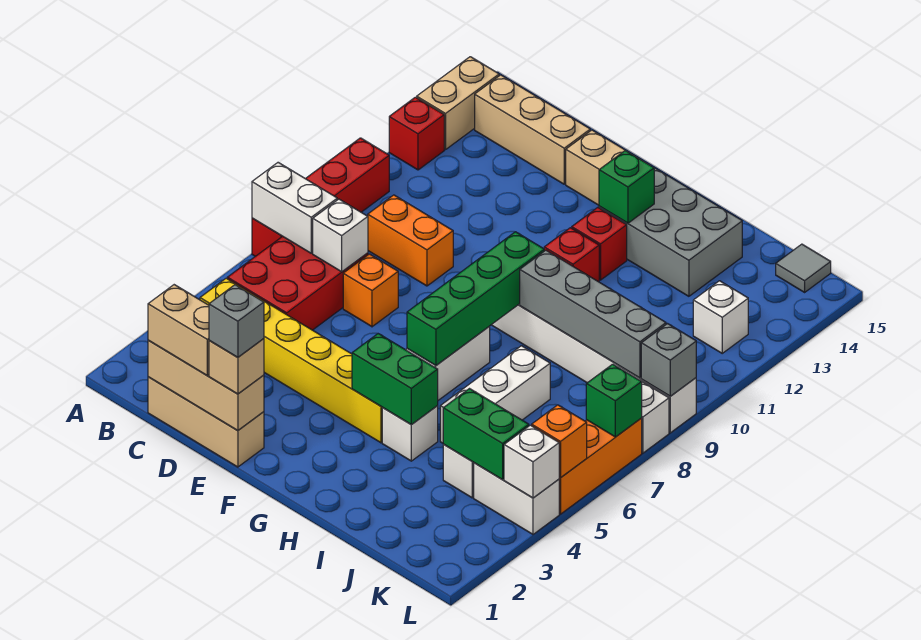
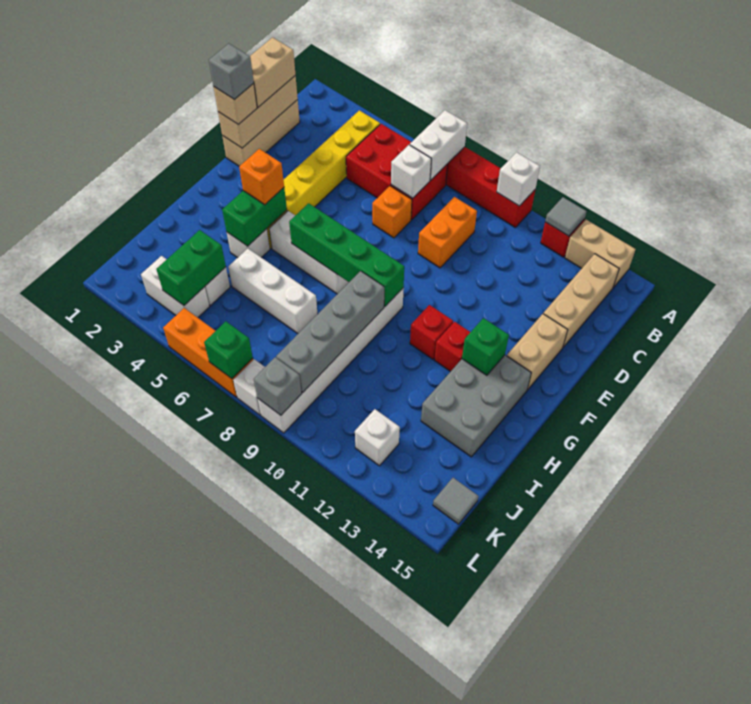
none -> grey tile A12 level 2
white brick K4:L4 level 1 -> white brick K3:K4 level 1
white brick L4 level 2 -> white brick A10 level 2
orange brick L5 level 2 -> orange brick G4 level 3

